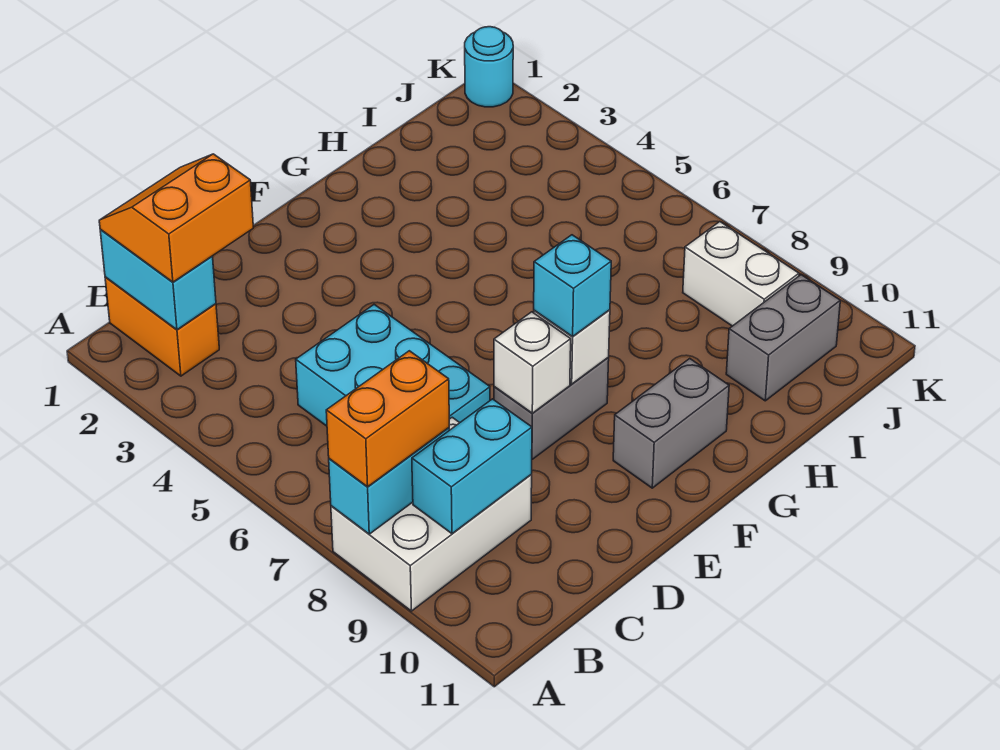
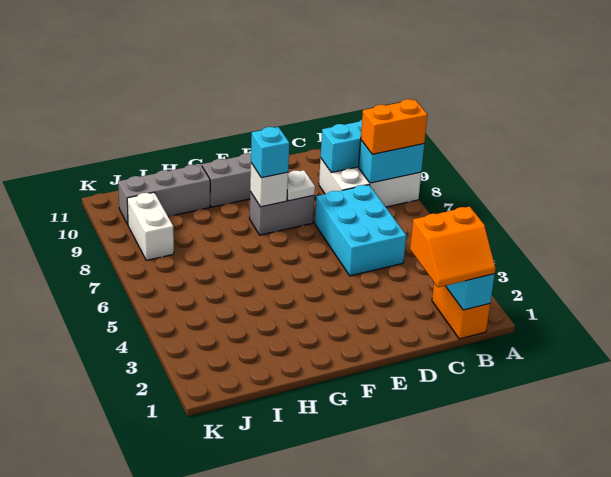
white brick E8 level 2 -> white plate E8 level 2
grey brick I10:J10 level 1 -> grey brick H10:J10 level 1
cyan round brick K1 level 1 -> none

